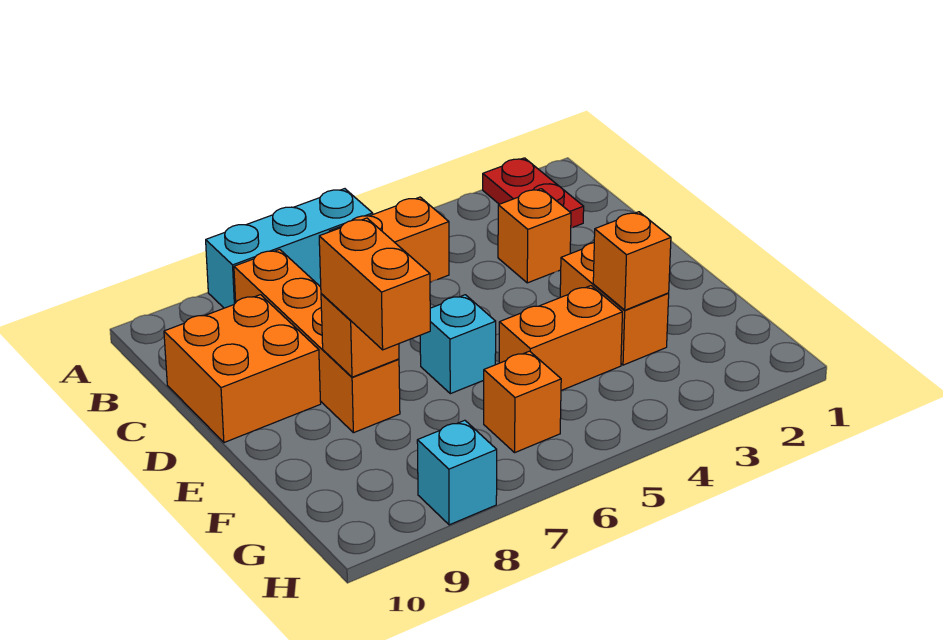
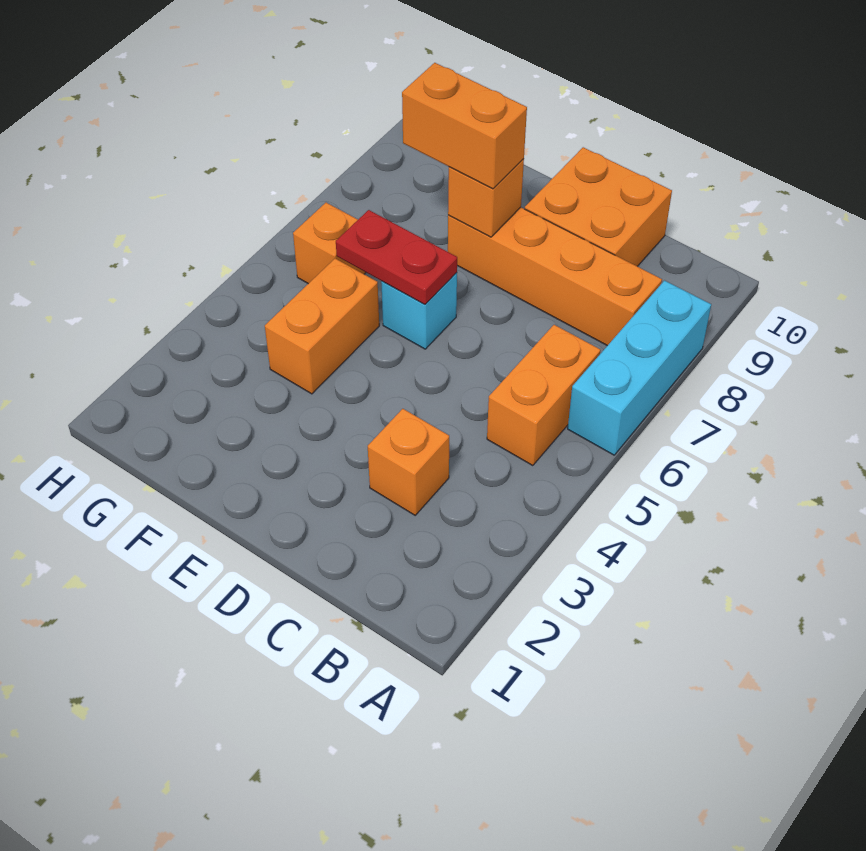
red plate A2:B2 level 1 -> red plate E6:F6 level 2
orange brick E3:F3 level 1 -> none
orange brick F3 level 2 -> none
cyan brick H8 level 1 -> none

